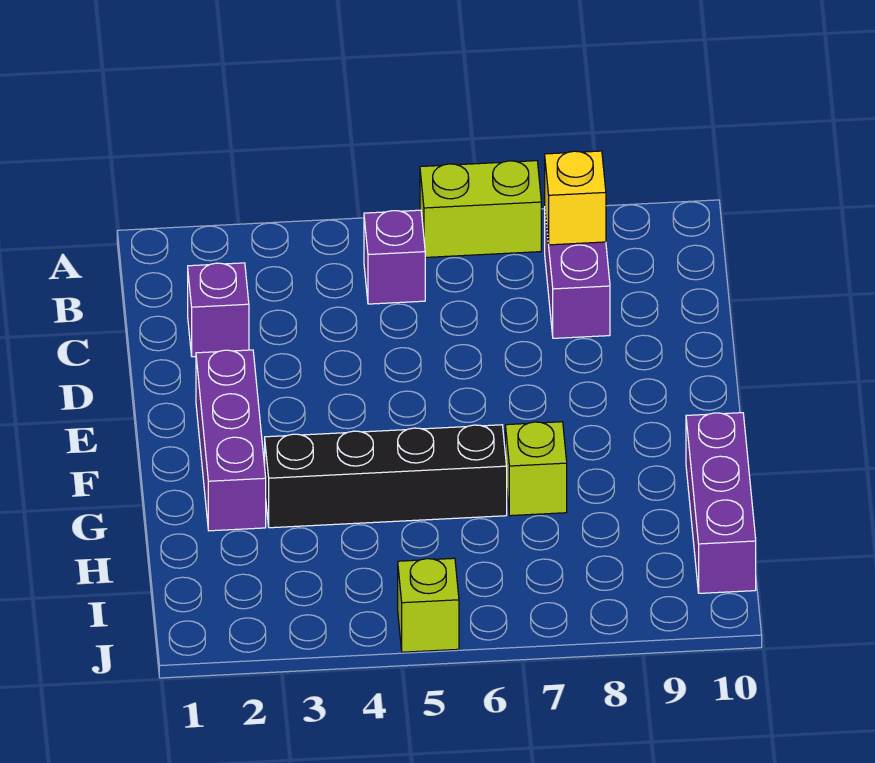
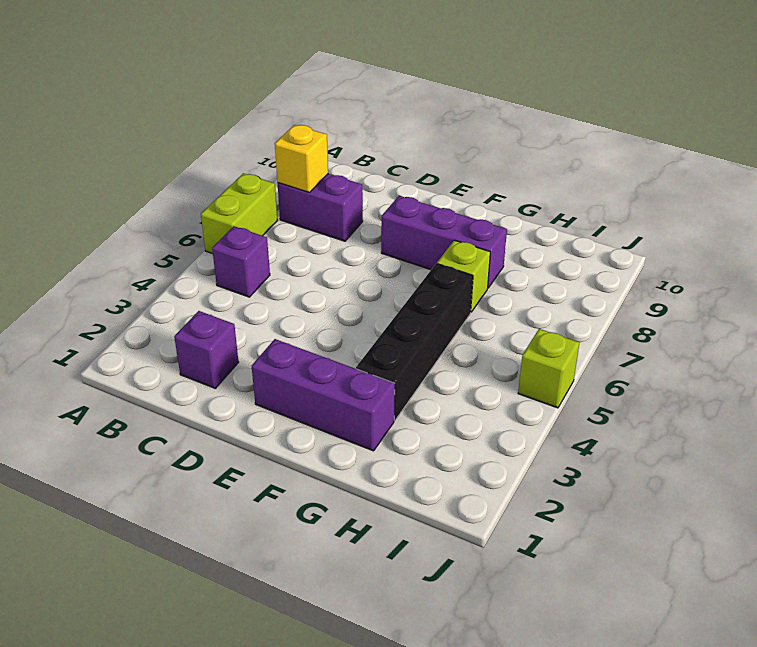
purple brick G10:I10 level 1 -> purple brick E8:G8 level 1

